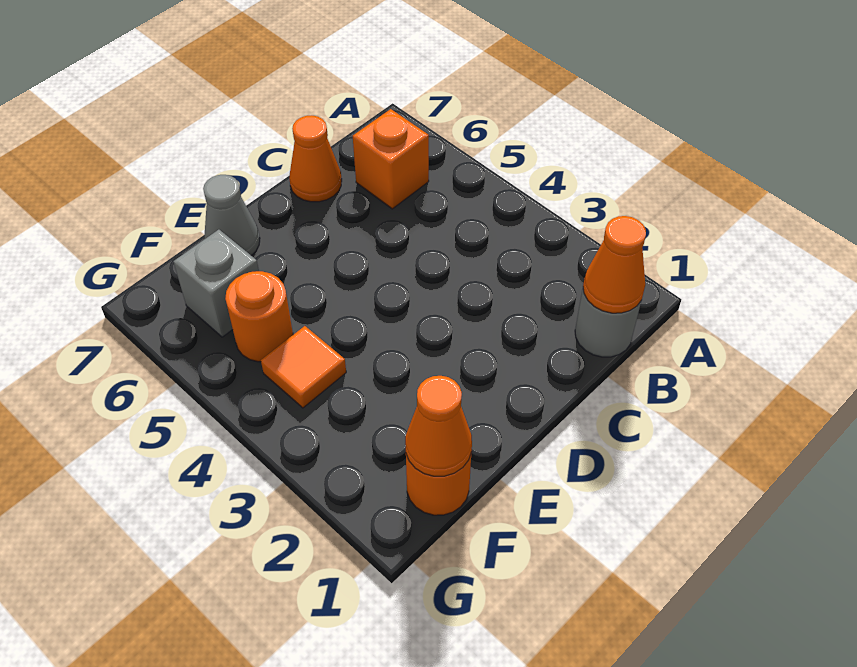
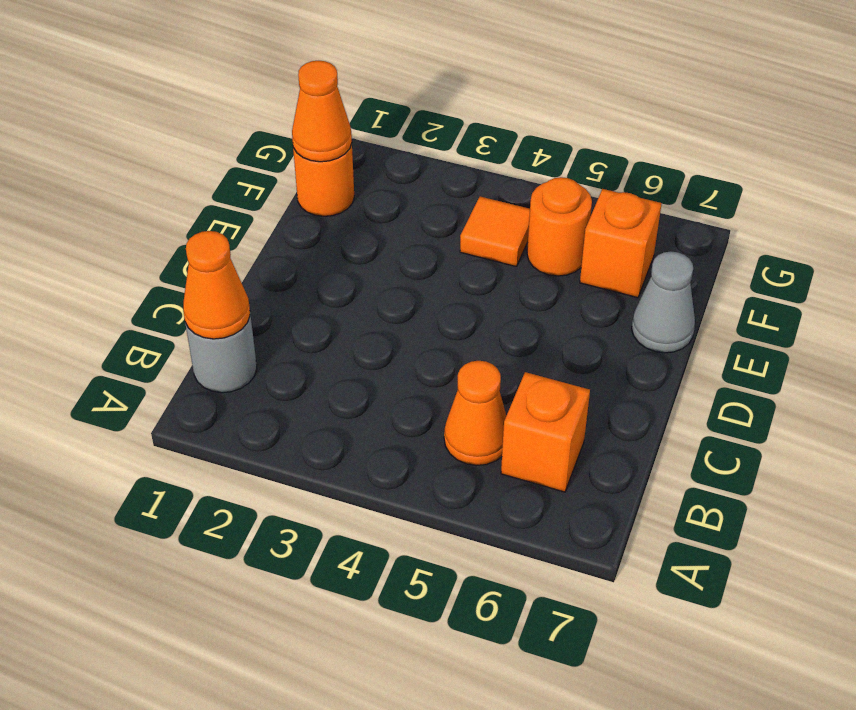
orange cone C7 level 1 -> orange cone B5 level 1
grey brick F6 level 1 -> orange brick F6 level 1

